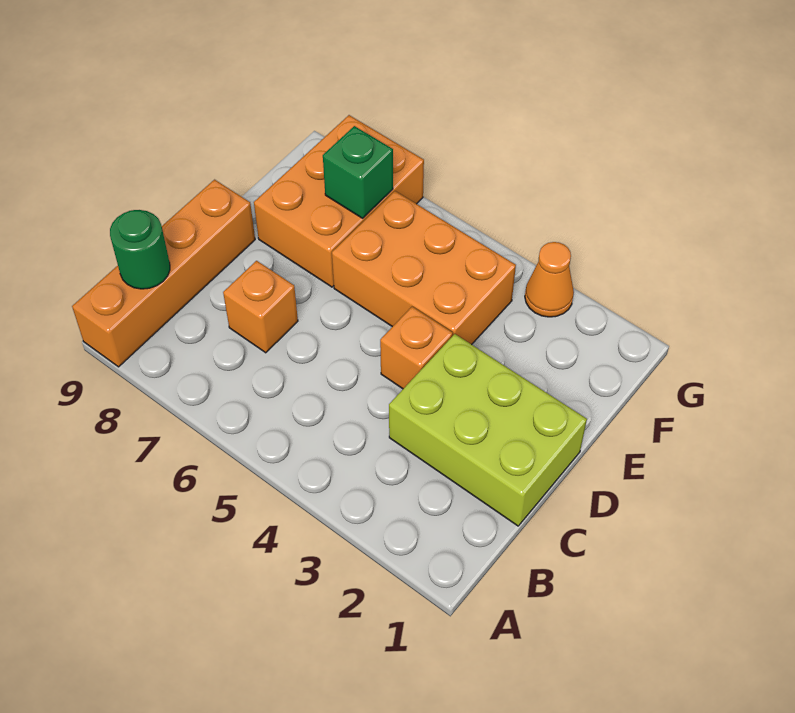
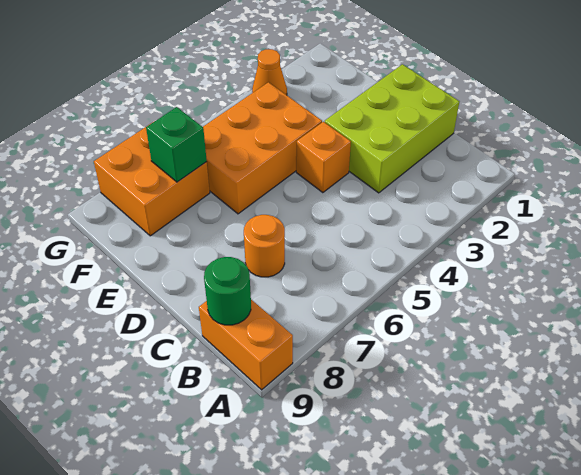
orange brick A9:D9 level 1 -> orange brick A9:B9 level 1
orange brick C7 level 1 -> orange round brick C7 level 1
orange brick E7:G8 level 1 -> orange brick F7:G8 level 1

